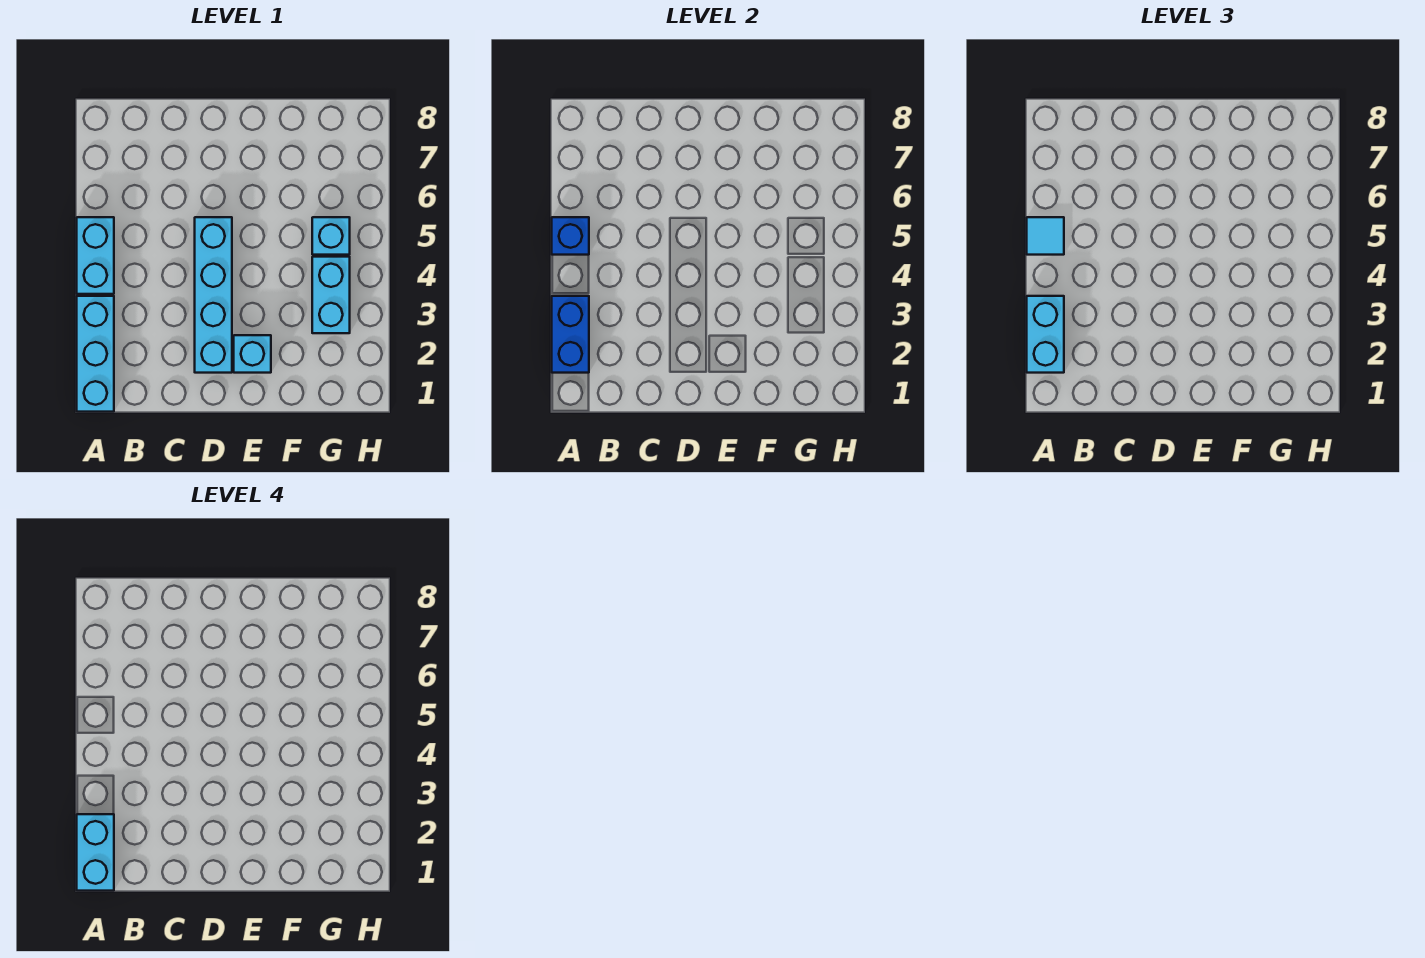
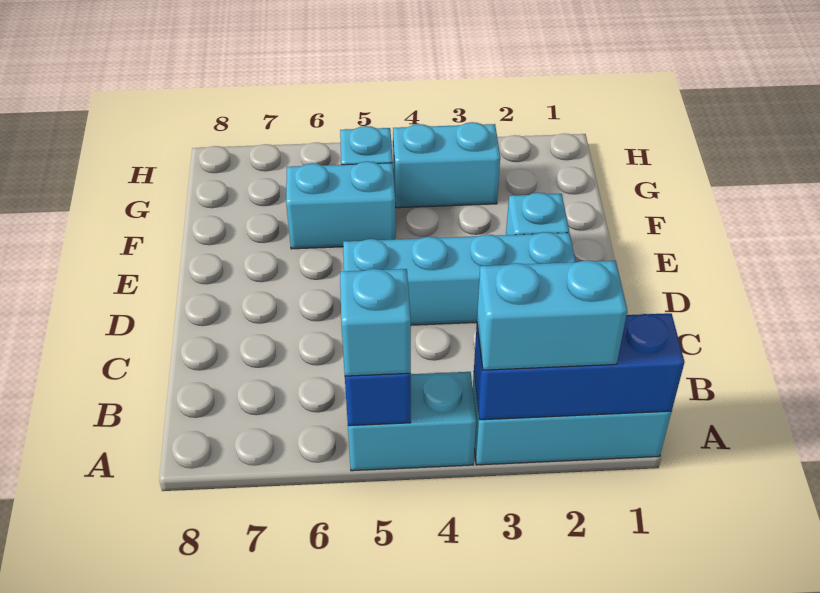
cyan brick A1:A2 level 4 -> cyan brick F5:F6 level 1
blue brick A2:A3 level 2 -> blue brick A1:A3 level 2
cyan tile A5 level 3 -> cyan brick A5 level 3

